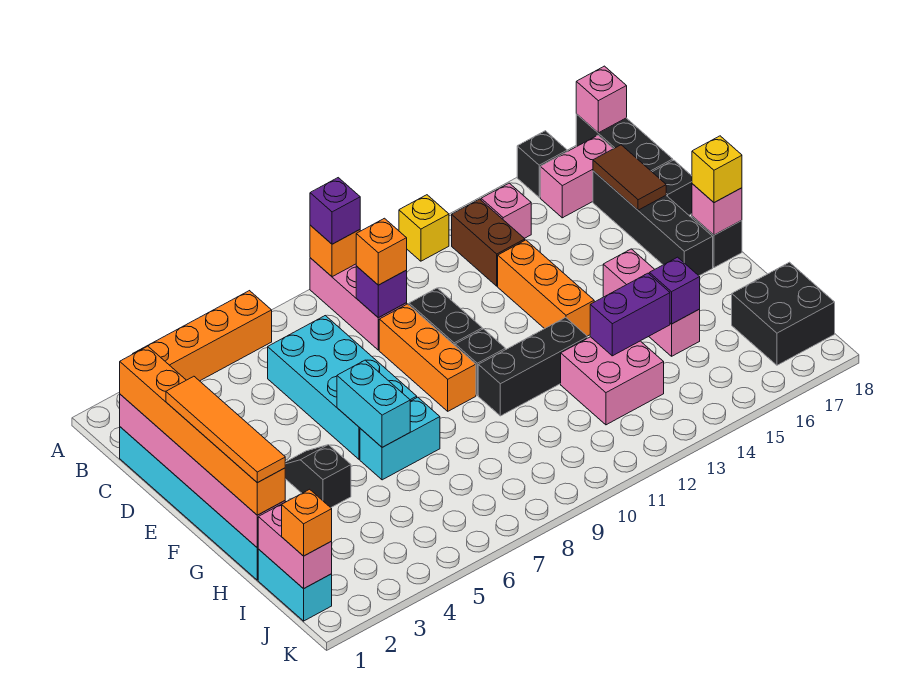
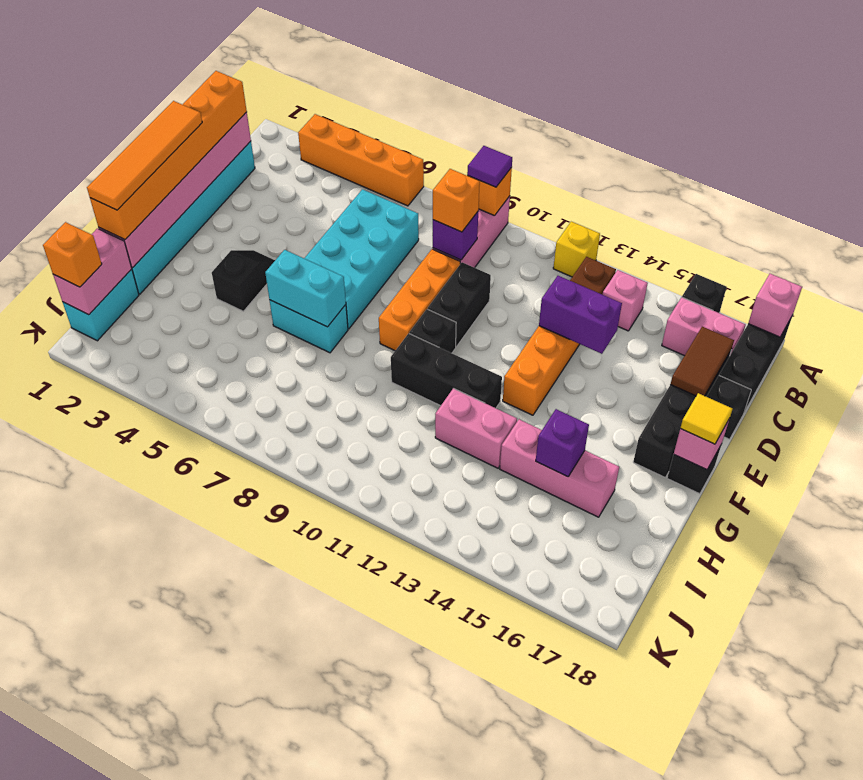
purple brick A9 level 3 -> purple tile A9 level 3
cyan brick F6:G6 level 2 -> cyan brick G6:G7 level 2
pink brick F15:H15 level 1 -> pink brick H14:H16 level 1
yellow brick F18 level 3 -> yellow tile F18 level 3
pink brick H12:I13 level 1 -> pink brick H12:H13 level 1
purple brick H13:H14 level 2 -> purple brick D13:D14 level 2
black brick I17:J18 level 1 -> none

